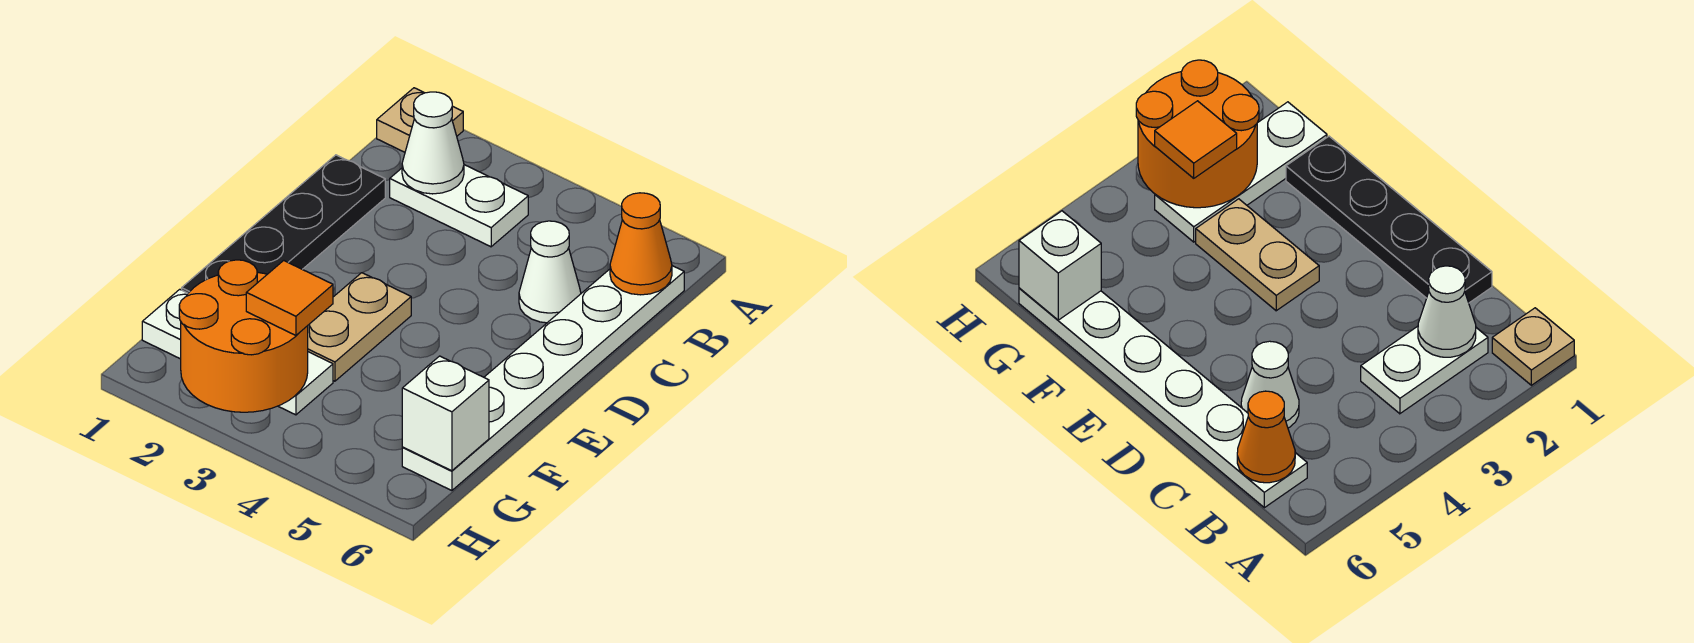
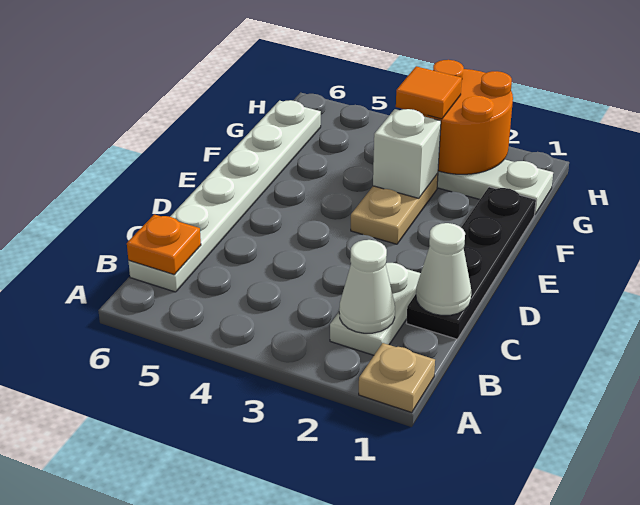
white plate B2:B3 level 1 -> white plate B2:C2 level 1
orange cone B6 level 2 -> orange plate B6 level 2
white cone C5 level 1 -> white cone C1 level 2
white brick G6 level 2 -> white brick F3 level 2

